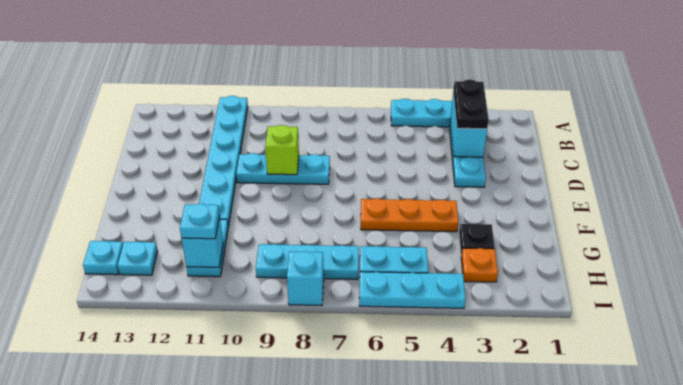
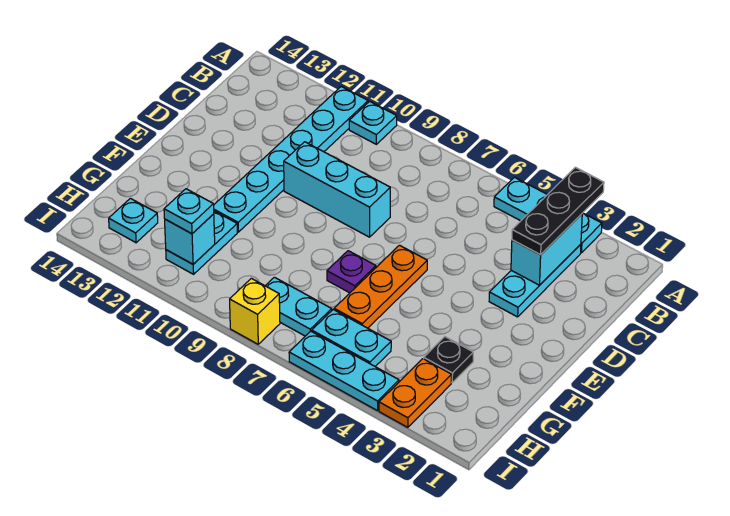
black plate B3:C3 level 3 -> black plate A3:C3 level 3
cyan plate D8:D10 level 1 -> cyan brick D8:D10 level 1
lime brick D9 level 2 -> none
orange plate F4:F6 level 1 -> orange plate E6:G6 level 1
none -> purple plate F7 level 1
orange plate H3 level 1 -> orange plate H3:I3 level 1
cyan plate H7:H9 level 1 -> cyan plate H7:H8 level 1
cyan plate H14 level 1 -> cyan plate A10 level 1
cyan brick I8 level 1 -> yellow brick I8 level 1

